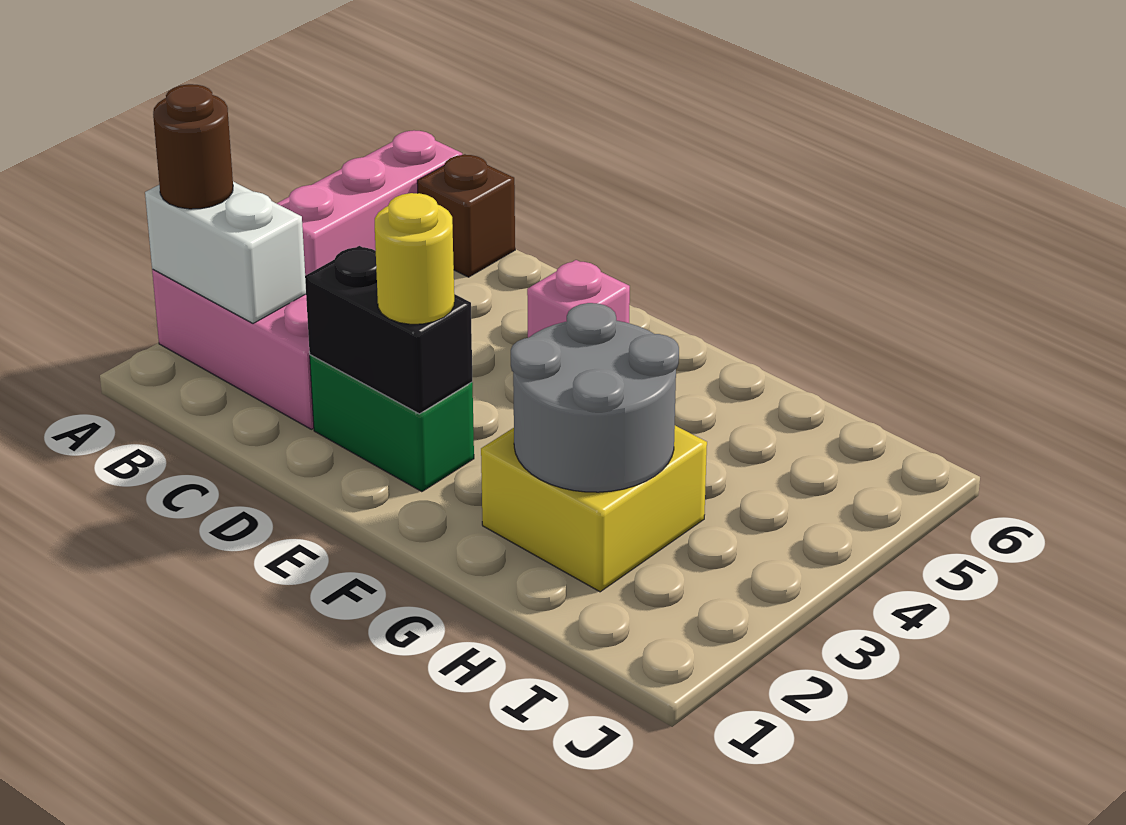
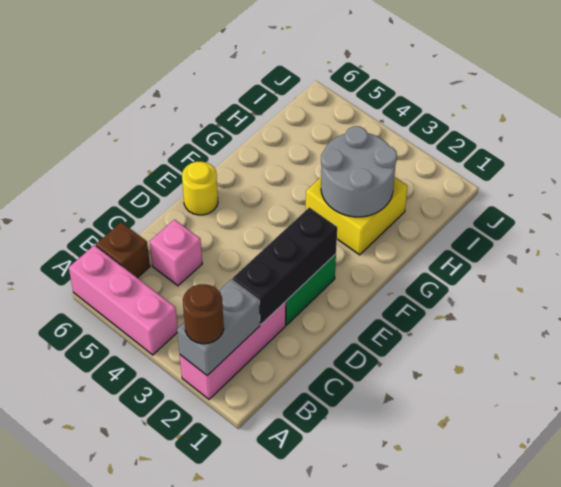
white brick A2:B2 level 2 -> grey brick A2:B2 level 2
black brick D2:E2 level 2 -> black brick C2:E2 level 2
yellow round brick E2 level 3 -> yellow round brick E6 level 1
pink brick E5 level 1 -> pink brick C5 level 1

